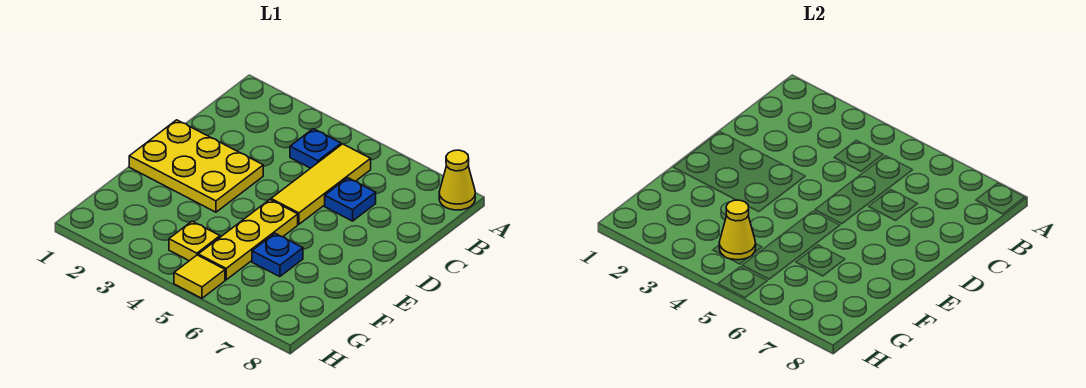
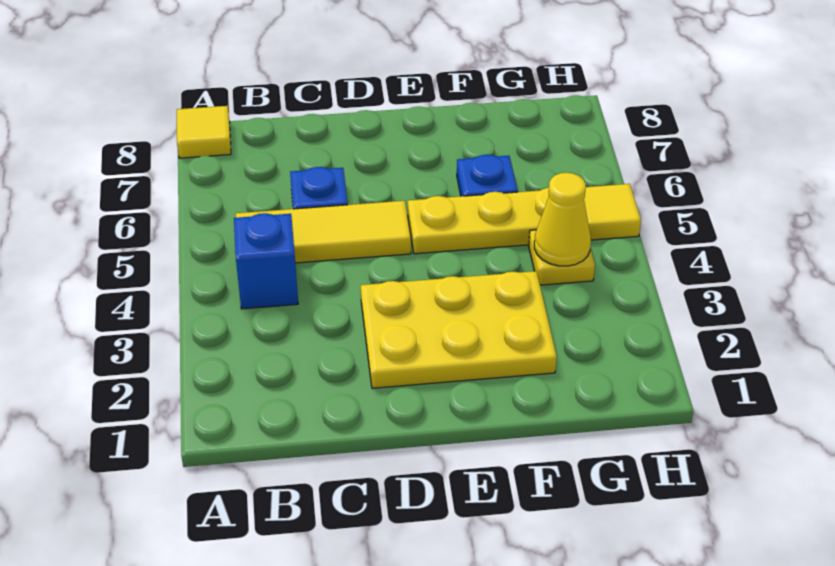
yellow cone A8 level 1 -> yellow tile A8 level 1
blue plate B4 level 1 -> blue brick B4 level 1
yellow plate D1:E3 level 1 -> yellow plate D2:F3 level 1

